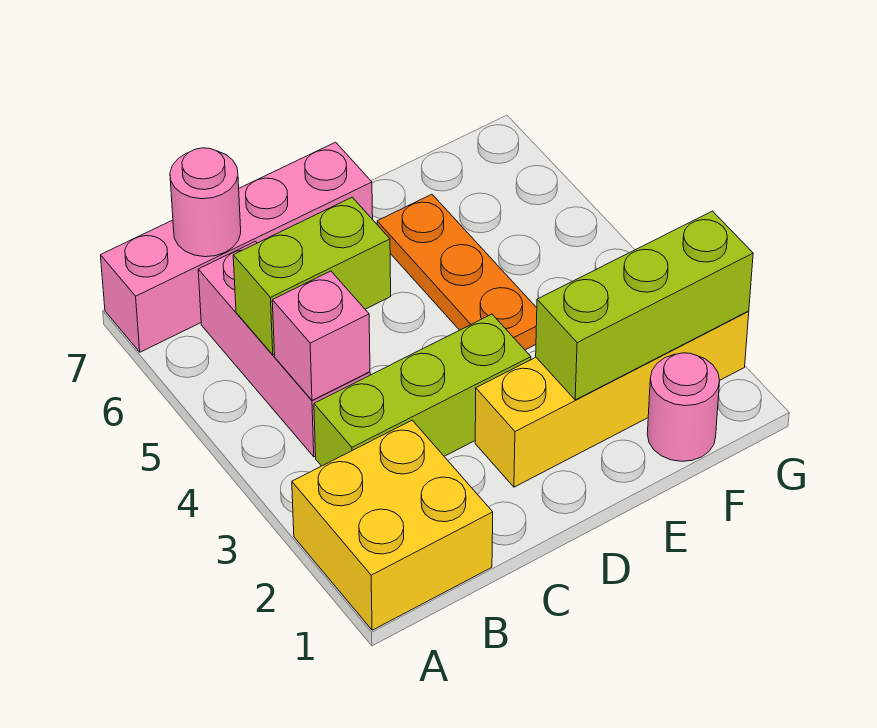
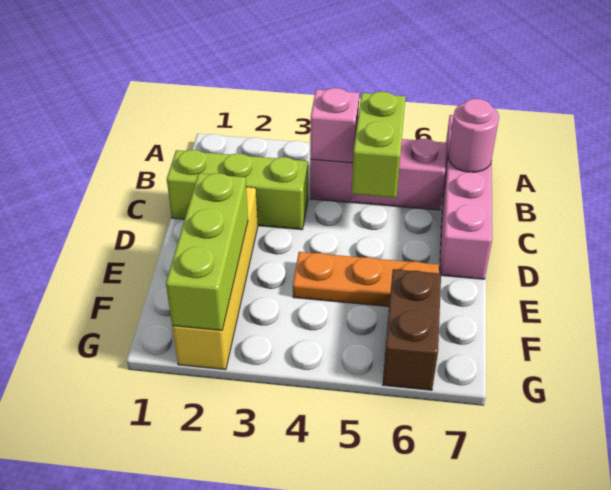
yellow brick A1:B2 level 1 -> none
lime brick B3:D3 level 1 -> lime brick C1:C3 level 1
pink round brick F1 level 1 -> none
none -> brown brick F6:G6 level 1

